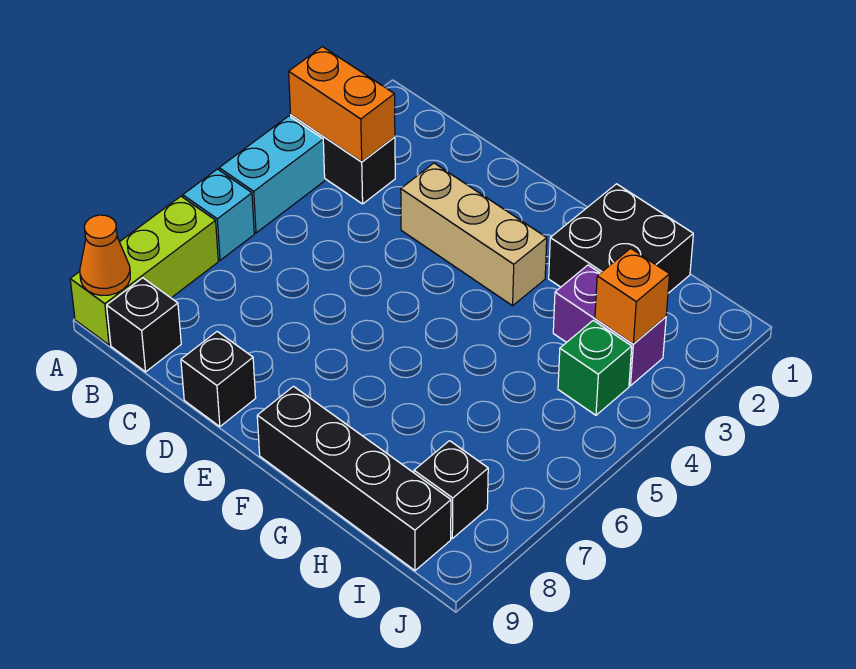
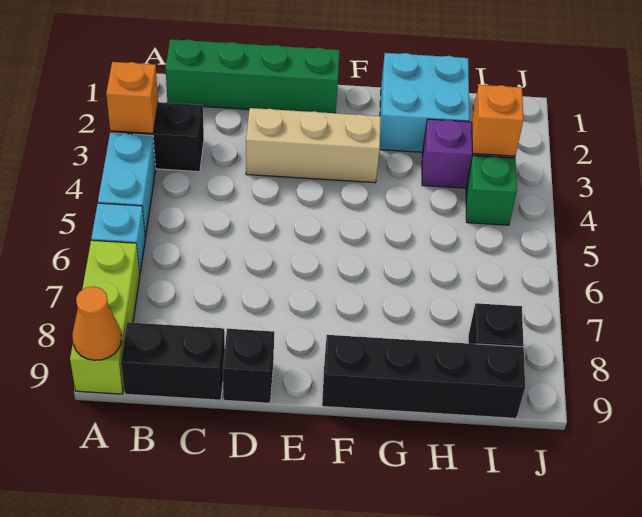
orange brick A3:B3 level 2 -> orange brick A3 level 2
none -> green brick B1:E1 level 1
black brick B9 level 1 -> black brick B9:C9 level 1
black brick G1:H2 level 1 -> cyan brick G1:H2 level 1

